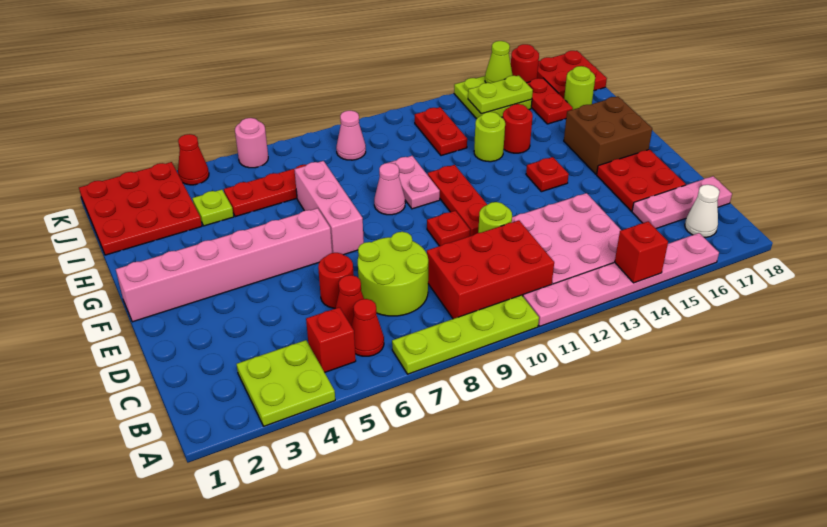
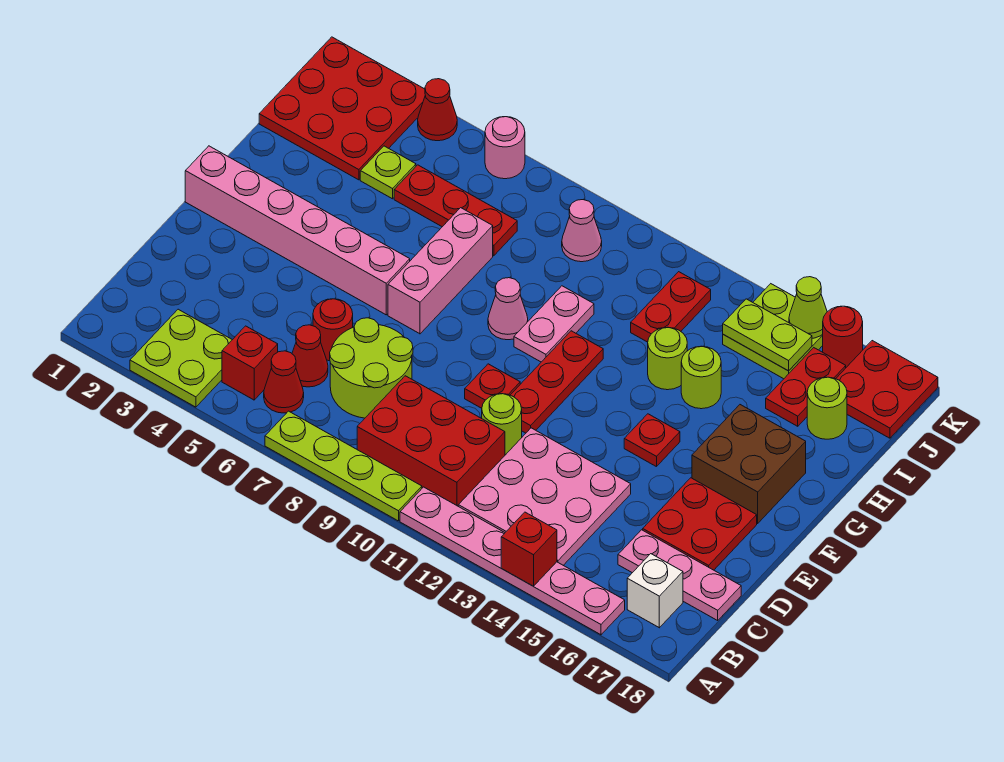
white cone B17 level 1 -> white brick B17 level 1
red round brick H14 level 1 -> lime round brick H14 level 1

